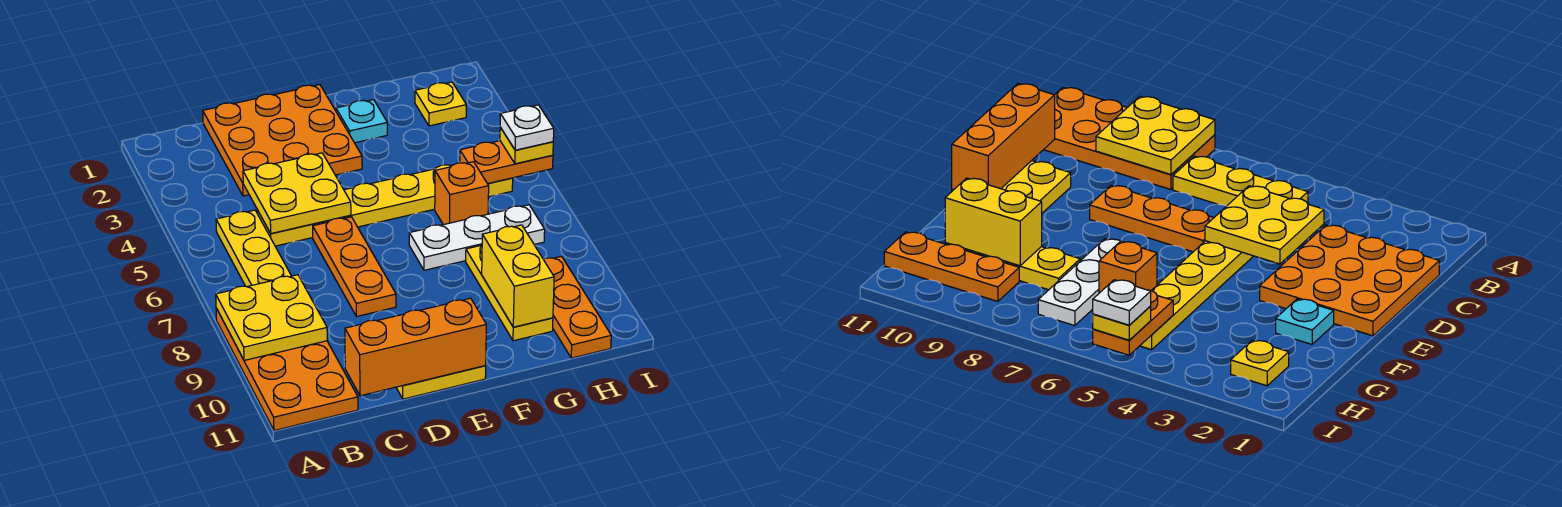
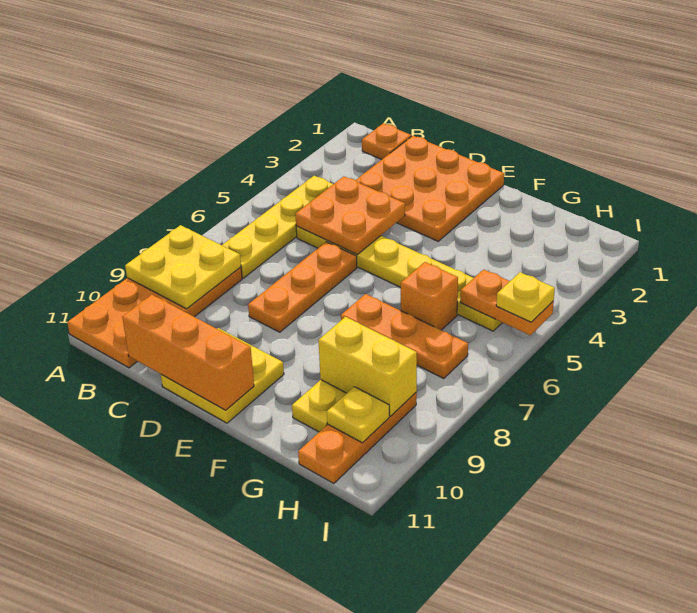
none -> orange plate B1 level 1
yellow plate B5:B7 level 1 -> yellow plate B4:B7 level 1
yellow plate C4:D5 level 2 -> orange plate C4:D5 level 2
cyan plate F2 level 1 -> none
white plate F7:H7 level 1 -> orange plate F7:H7 level 1
yellow brick G9:G10 level 2 -> yellow brick G9:H9 level 2
yellow plate H2 level 1 -> yellow plate H10 level 2
white plate I5 level 4 -> none

